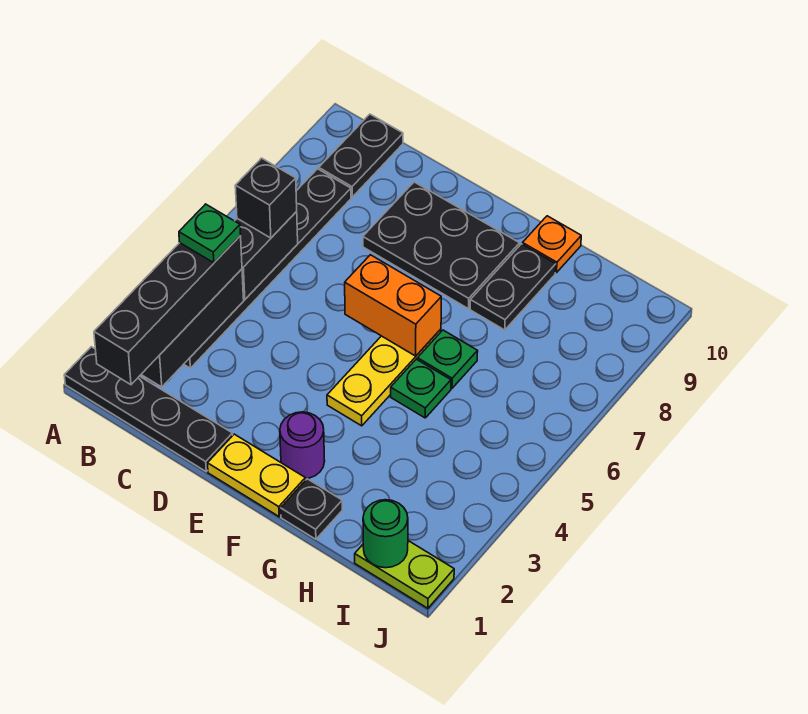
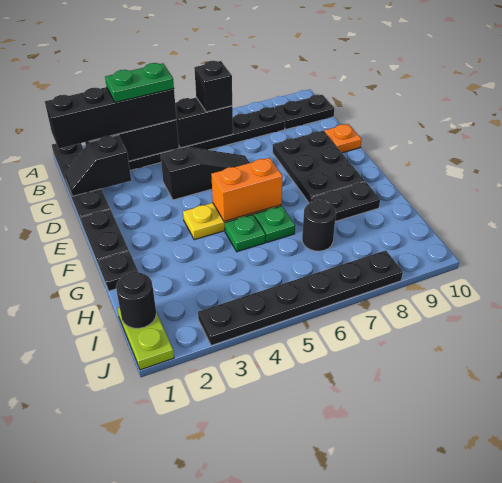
green plate B4 level 4 -> green plate B3:B4 level 4
none -> black slope C1:C2 level 2 top 2
none -> black slope D4:D6 level 1 top 4
yellow plate E1:F1 level 1 -> black plate E1:F1 level 1
orange brick E6:F6 level 2 -> orange brick F5:F6 level 2
purple round brick F2 level 1 -> none
orange plate G10 level 1 -> orange plate D10 level 1
none -> black round brick H7 level 1
green round brick I1 level 2 -> black round brick I1 level 2
none -> black plate J3:J8 level 1

